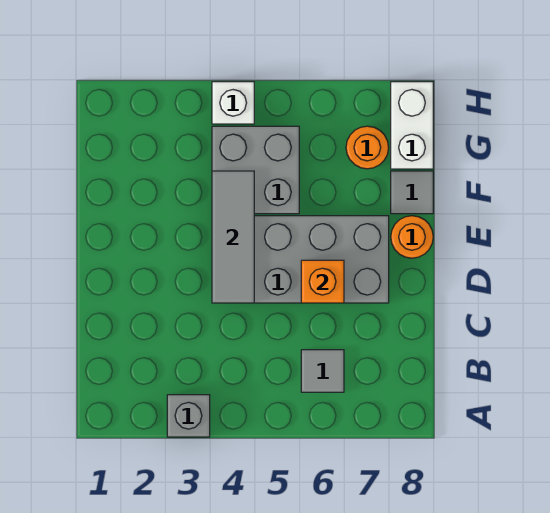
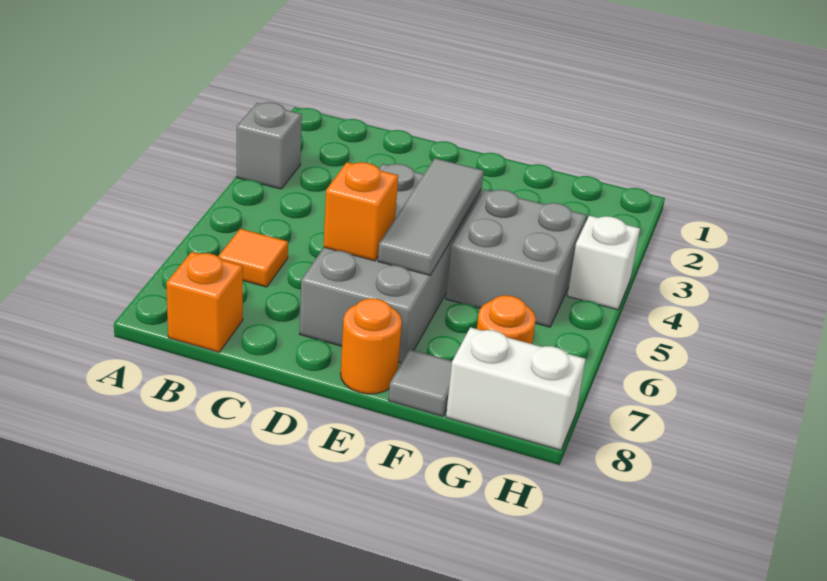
grey tile B6 level 1 -> orange tile B6 level 1
none -> orange brick B8 level 1
grey tile D4:F4 level 2 -> grey tile E4:E6 level 2

